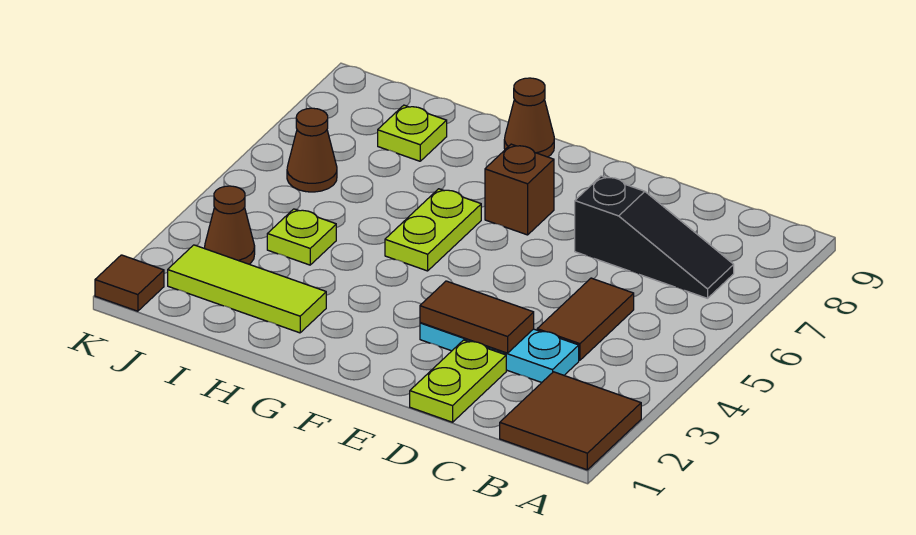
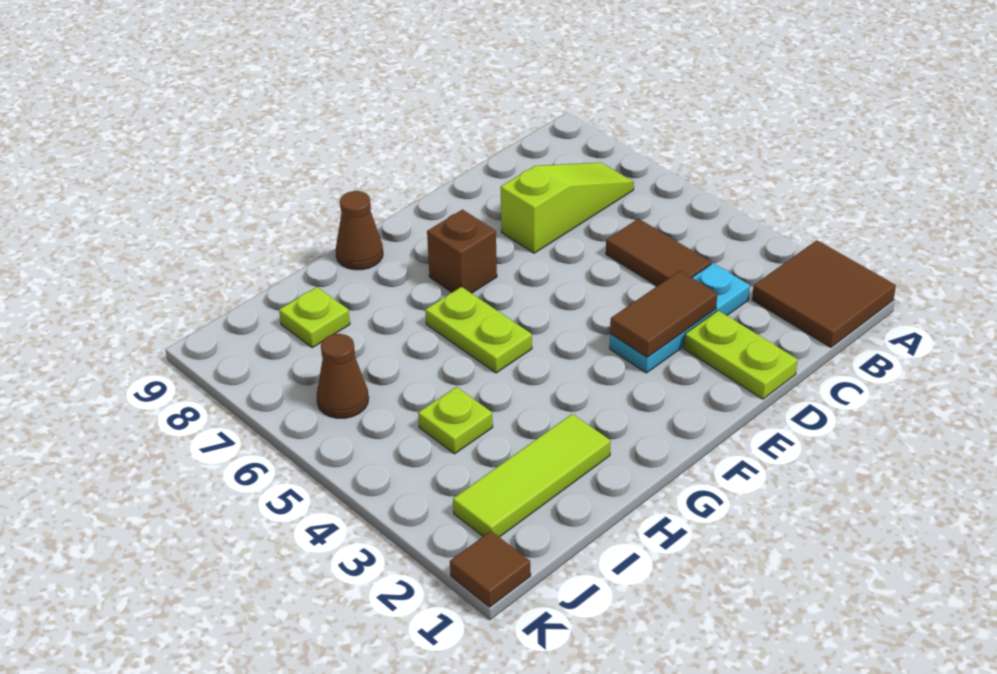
black slope B7:D7 level 1 top D -> lime slope B7:D7 level 1 top D
brown cone J3 level 1 -> none

